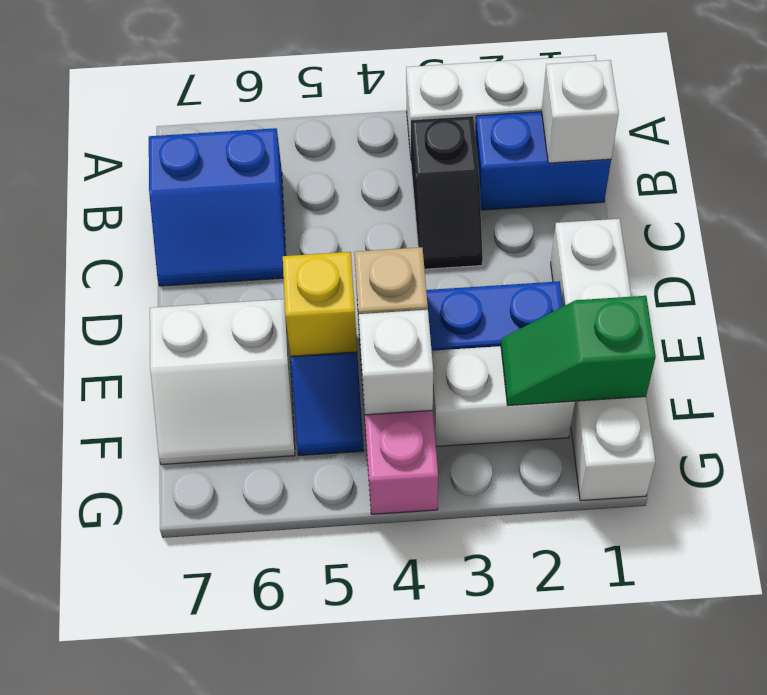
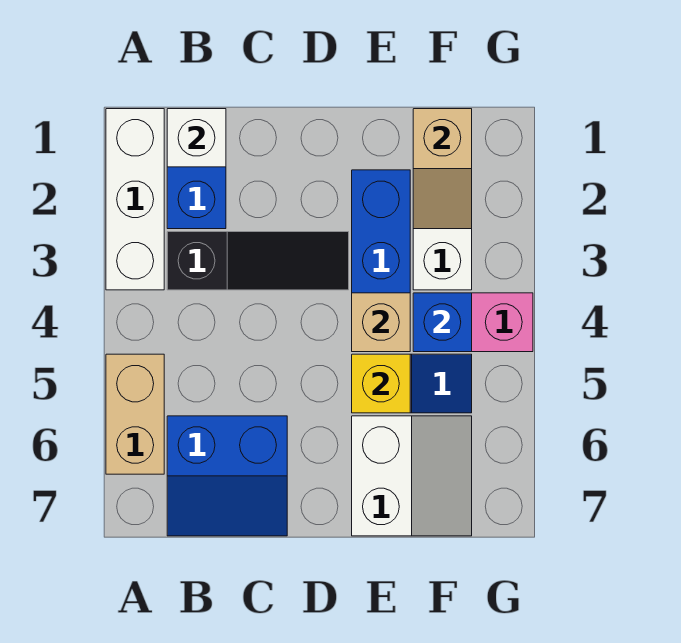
none -> tan brick A5:A6 level 1
black slope B3:C3 level 1 top B -> black slope B3:D3 level 1 top B
blue slope B6:C7 level 1 top B -> blue slope B6:C7 level 1 top 6
white brick D1:G1 level 1 -> none
green slope F1:F2 level 2 top 1 -> tan slope F1:F2 level 2 top 1
white brick F4 level 2 -> blue brick F4 level 2

